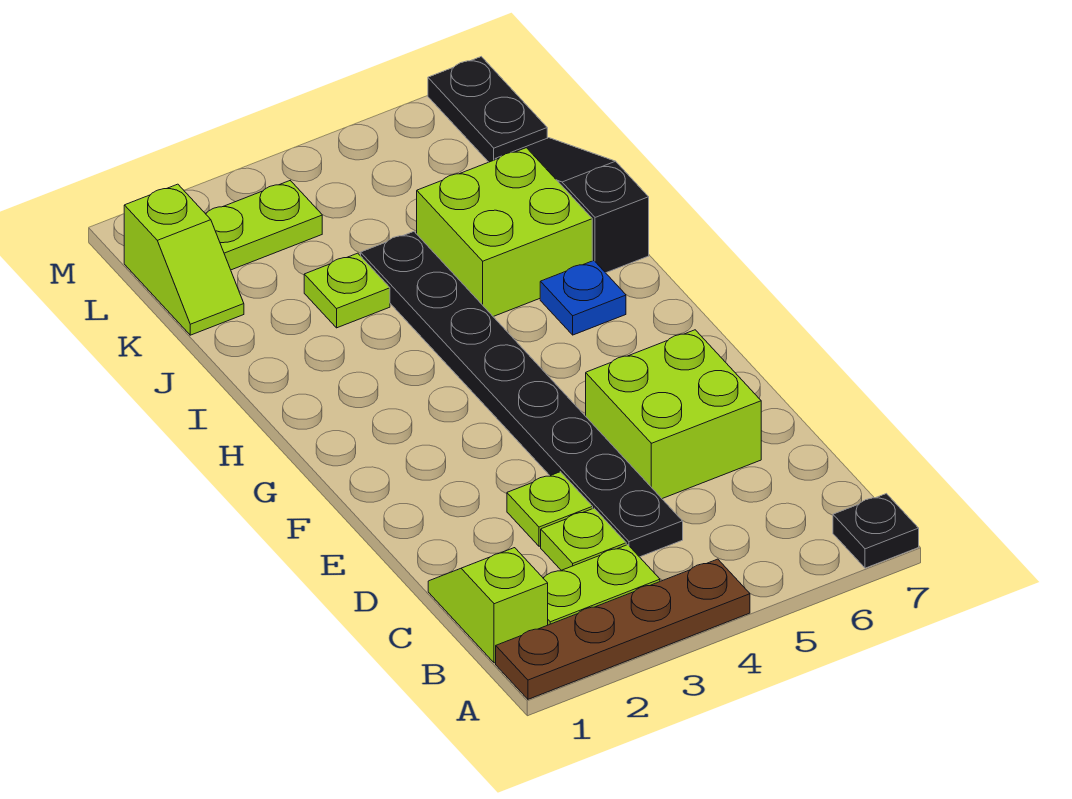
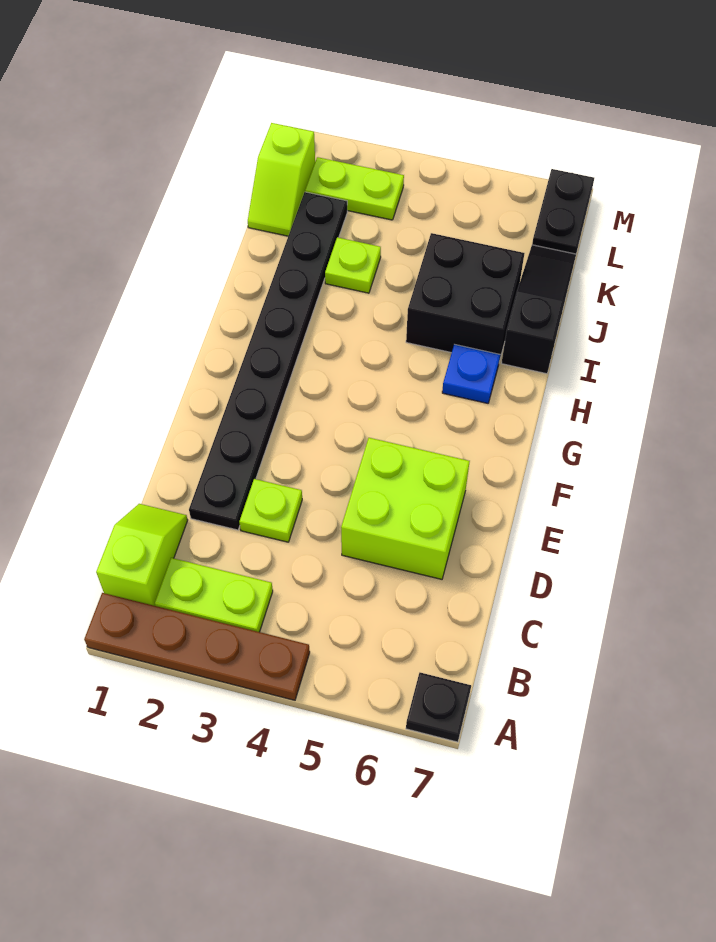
lime plate C3 level 1 -> none
black plate C4:J4 level 1 -> black plate D2:K2 level 1
lime brick I5:J6 level 1 -> black brick I5:J6 level 1

